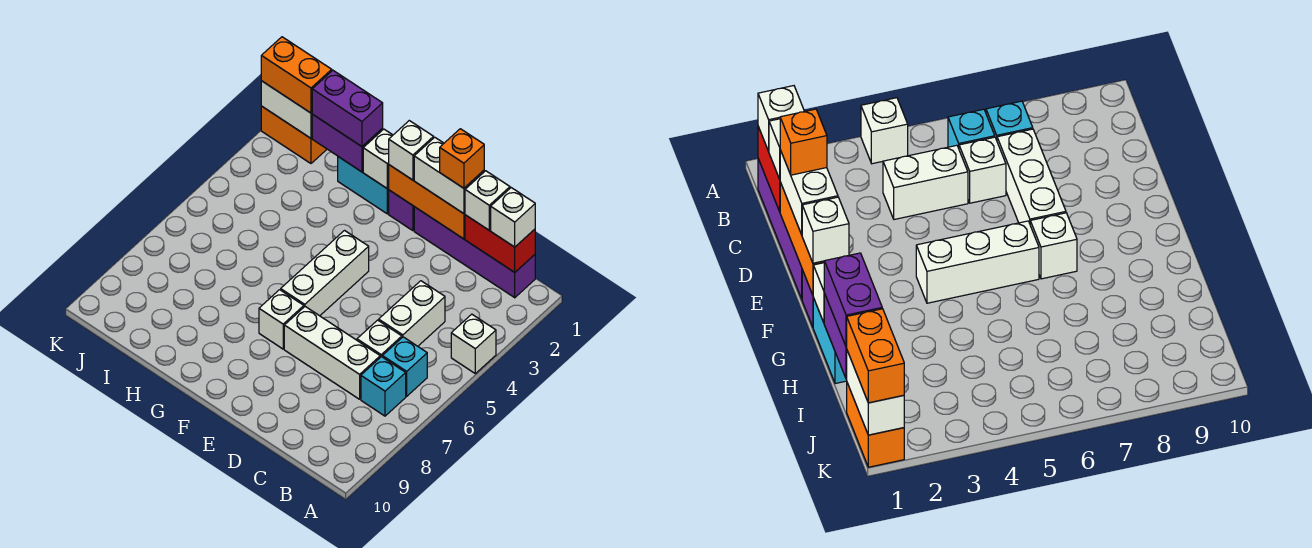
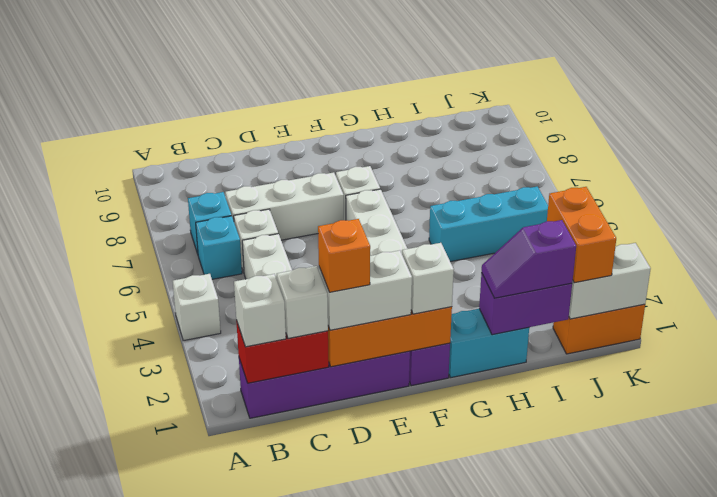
white brick G1 level 2 -> none
purple brick H1:I1 level 3 -> purple slope H1:I1 level 3 top I
none -> cyan brick H5:J5 level 1
orange brick J1:K1 level 3 -> orange brick J1:J2 level 3

